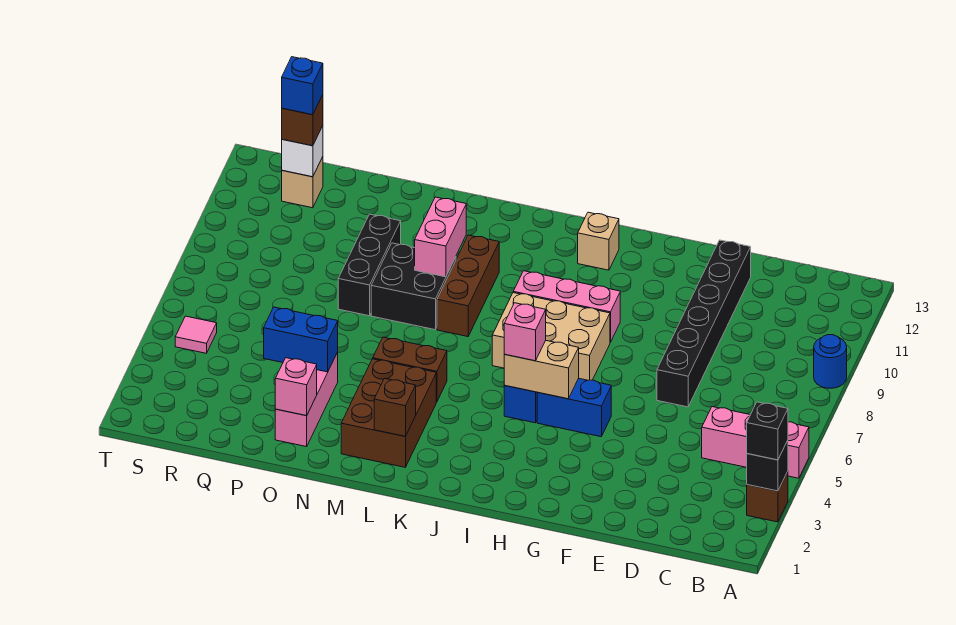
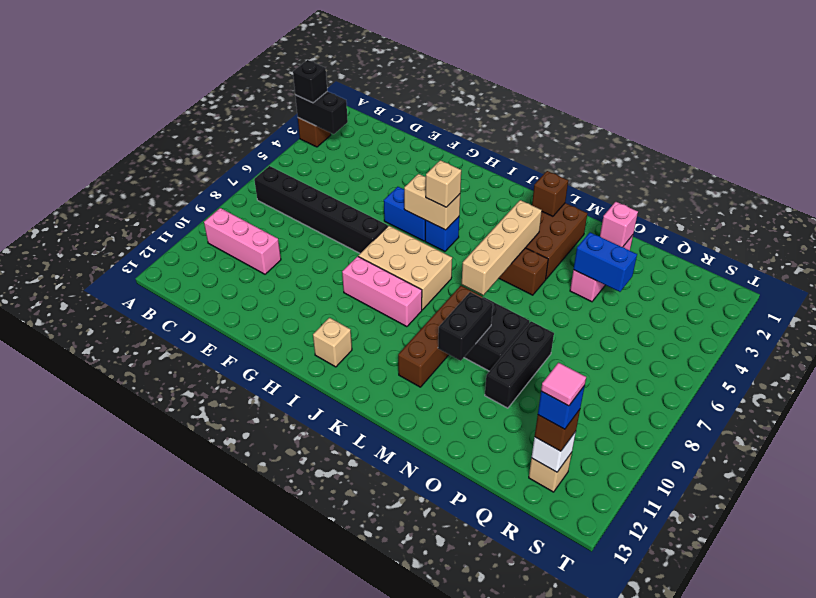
black brick A3 level 2 -> black brick A3:B3 level 2
pink brick A5:C5 level 1 -> pink brick B10:D10 level 1
blue round brick A9 level 1 -> none
black brick E7:E12 level 1 -> black brick B7:G7 level 1
pink brick I5 level 3 -> tan brick I5 level 3
none -> tan brick L4:L7 level 2
brown brick L8:L10 level 1 -> brown brick L8:L11 level 1
pink brick M9:M10 level 2 -> black brick M9:M10 level 2
pink tile S5 level 1 -> pink tile R12 level 5

